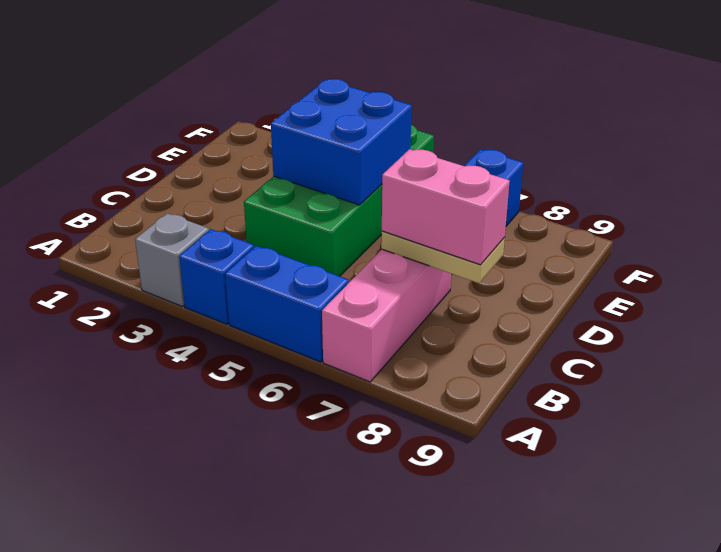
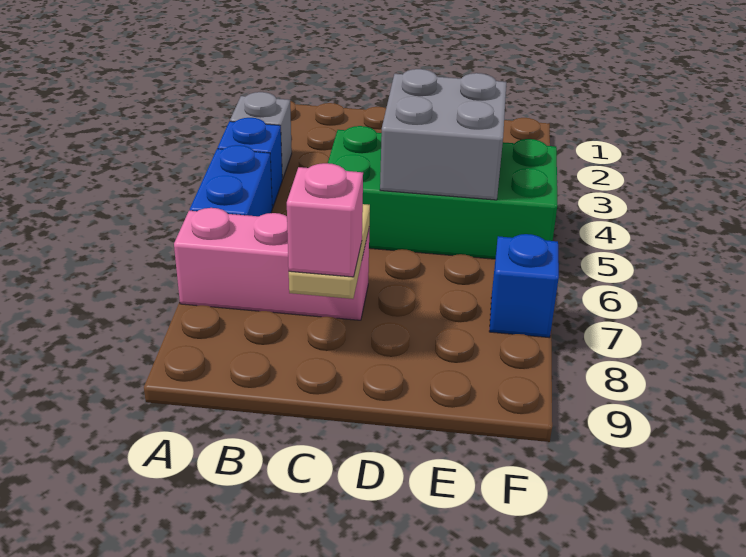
pink brick C7:C8 level 3 -> pink brick C8 level 3
blue brick D4:E5 level 2 -> grey brick D4:E5 level 2

